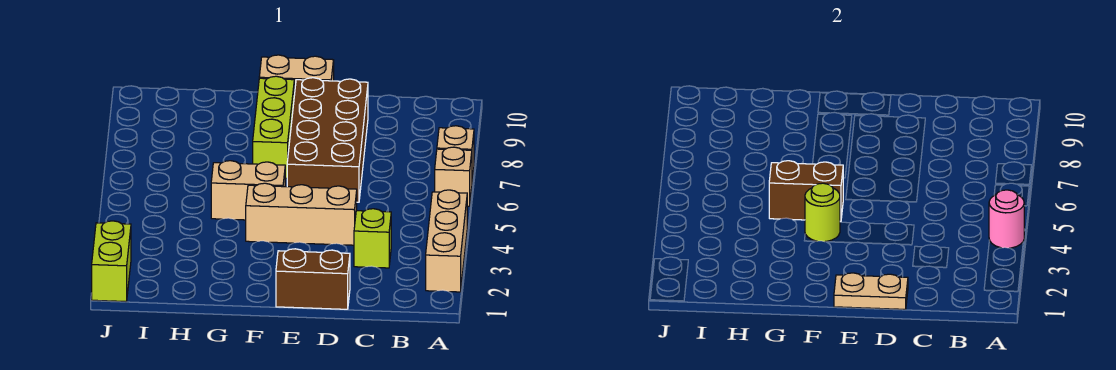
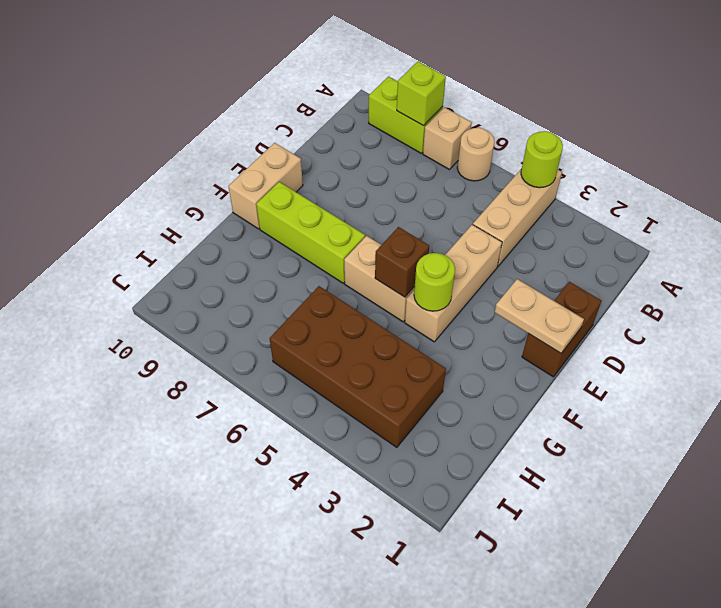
tan brick A2:A4 level 1 -> tan brick A4:C4 level 1
pink round brick A4 level 2 -> lime round brick A4 level 2
tan brick A6 level 1 -> tan round brick A6 level 1
lime brick C3 level 1 -> lime brick A8 level 2
tan plate D1:E1 level 2 -> tan plate E1:E2 level 2
brown brick D6:E9 level 1 -> brown brick H3:I6 level 1
tan brick F5:G5 level 1 -> tan brick F5:F6 level 1
brown brick F5:G5 level 2 -> brown brick F5 level 2
lime brick J1:J2 level 1 -> lime brick A8:A9 level 1

